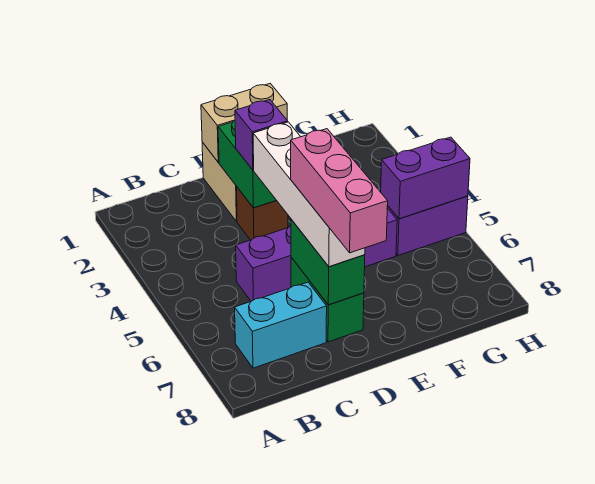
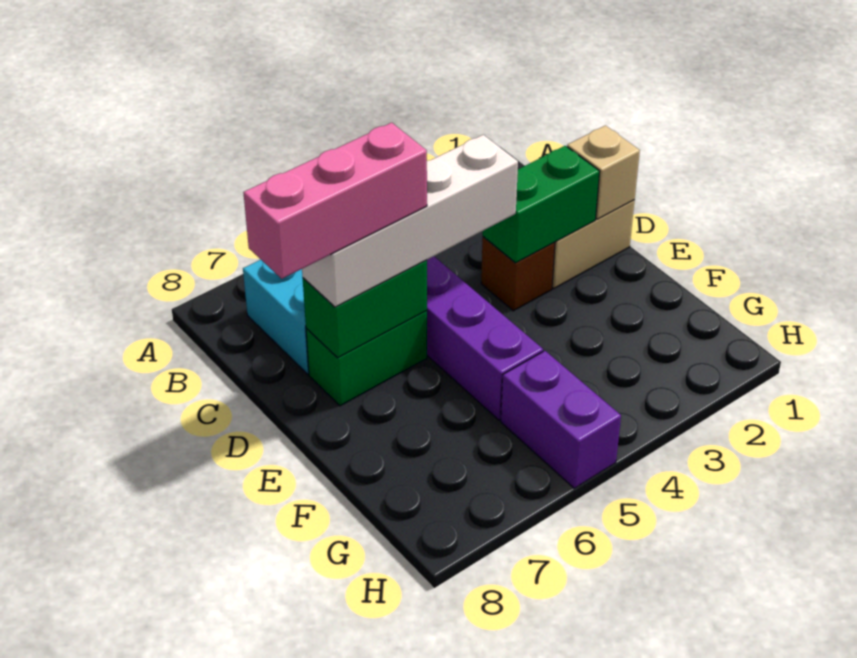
tan brick D1:E1 level 2 -> tan brick D1 level 2
purple brick D3 level 3 -> none
purple brick G5:H5 level 2 -> none

